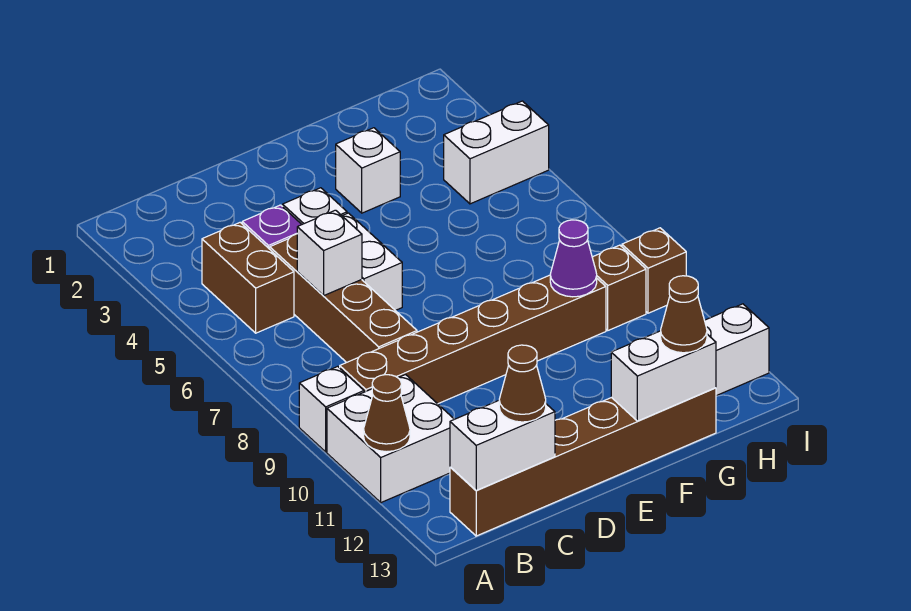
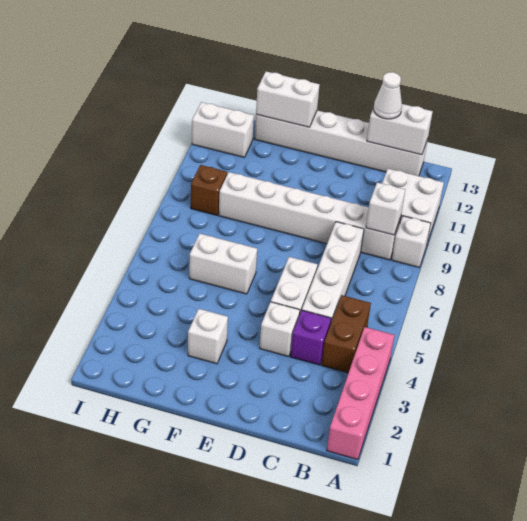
none -> pink brick A1:A4 level 1
brown cone A11 level 2 -> none
brown brick B9:G9 level 1 -> white brick B9:G9 level 1
brown brick B13:G13 level 1 -> white brick B13:G13 level 1
brown brick C5:C8 level 1 -> white brick C5:C8 level 1
white brick C6 level 2 -> white brick B9 level 2
brown cone C13 level 3 -> white cone C13 level 3
purple cone G9 level 2 -> none
brown cone G13 level 3 -> none
white brick H4:I4 level 1 -> white brick F6:G6 level 1
brown brick I9 level 1 -> none

